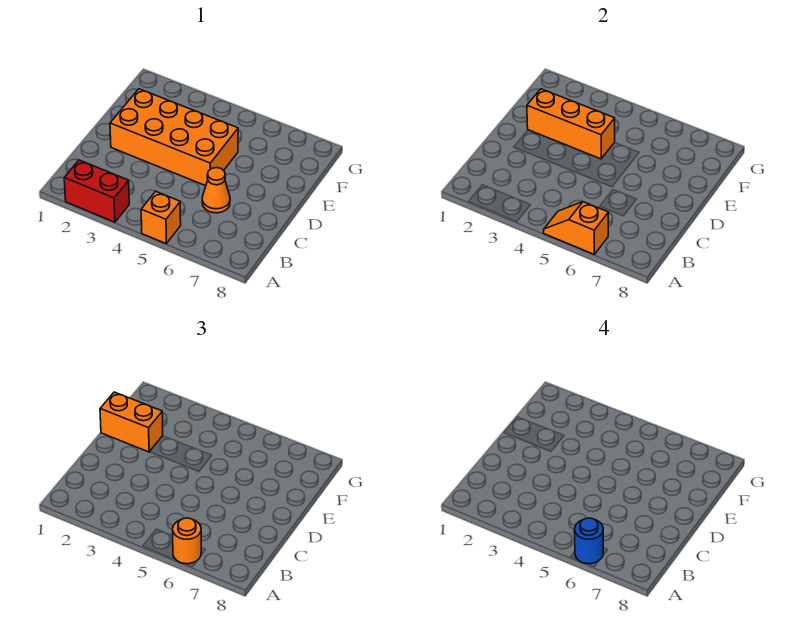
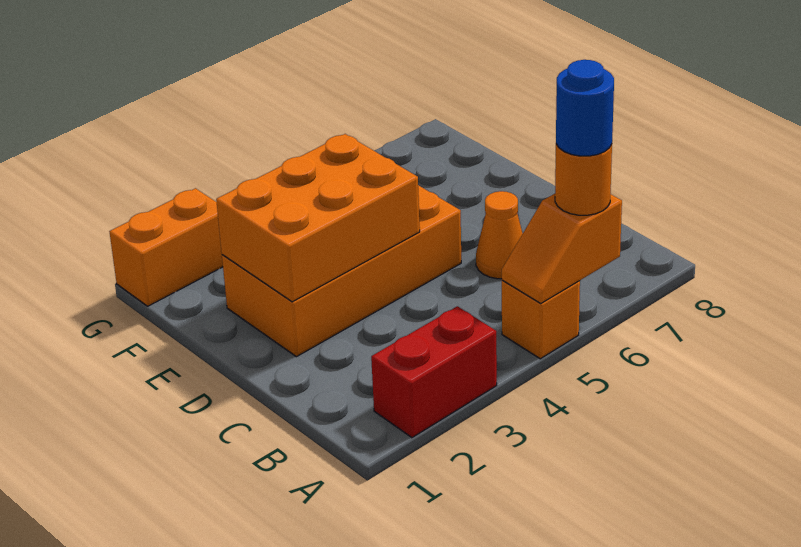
orange brick E1:E2 level 3 -> orange brick G1:G2 level 1
orange brick E2:E4 level 2 -> orange brick D2:E4 level 2

